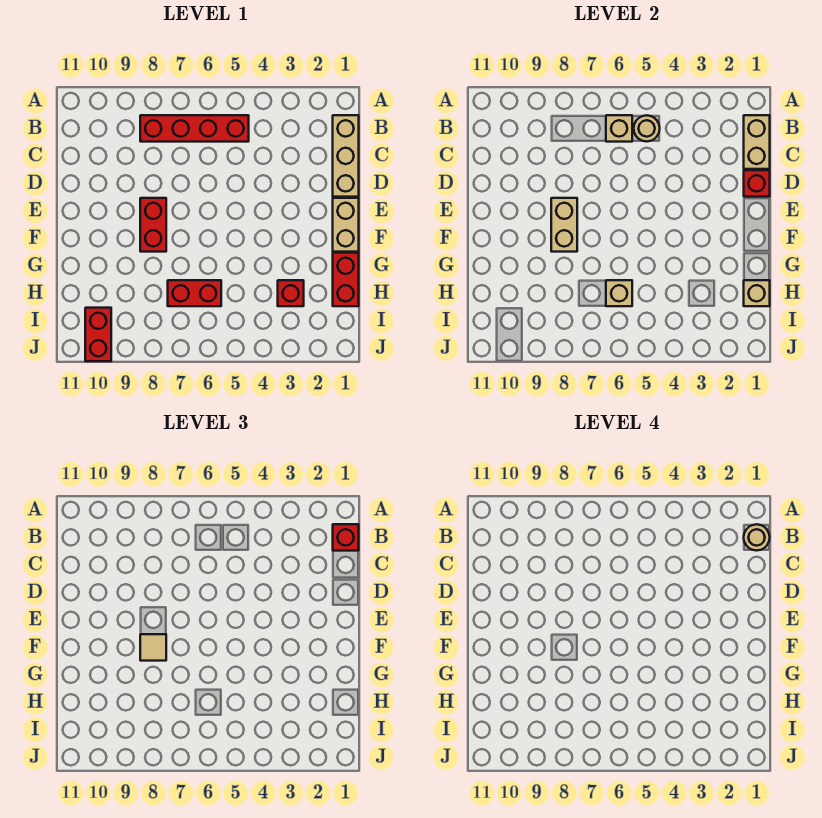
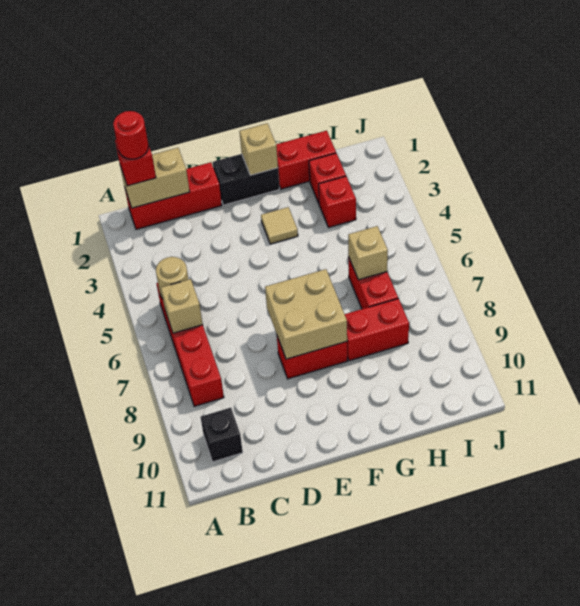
tan brick B1:D1 level 1 -> red brick B1:D1 level 1
tan round brick B1 level 4 -> red round brick B1 level 4
none -> black brick B10 level 1
red brick D1 level 2 -> red brick H2 level 1
tan brick E1:F1 level 1 -> black brick E1:F1 level 1
tan brick E8:F8 level 2 -> tan brick E7:F8 level 2
tan tile F8 level 3 -> tan tile F3 level 1
tan brick H1 level 2 -> tan brick F1 level 2
red brick I10:J10 level 1 -> red brick G8:H8 level 1

